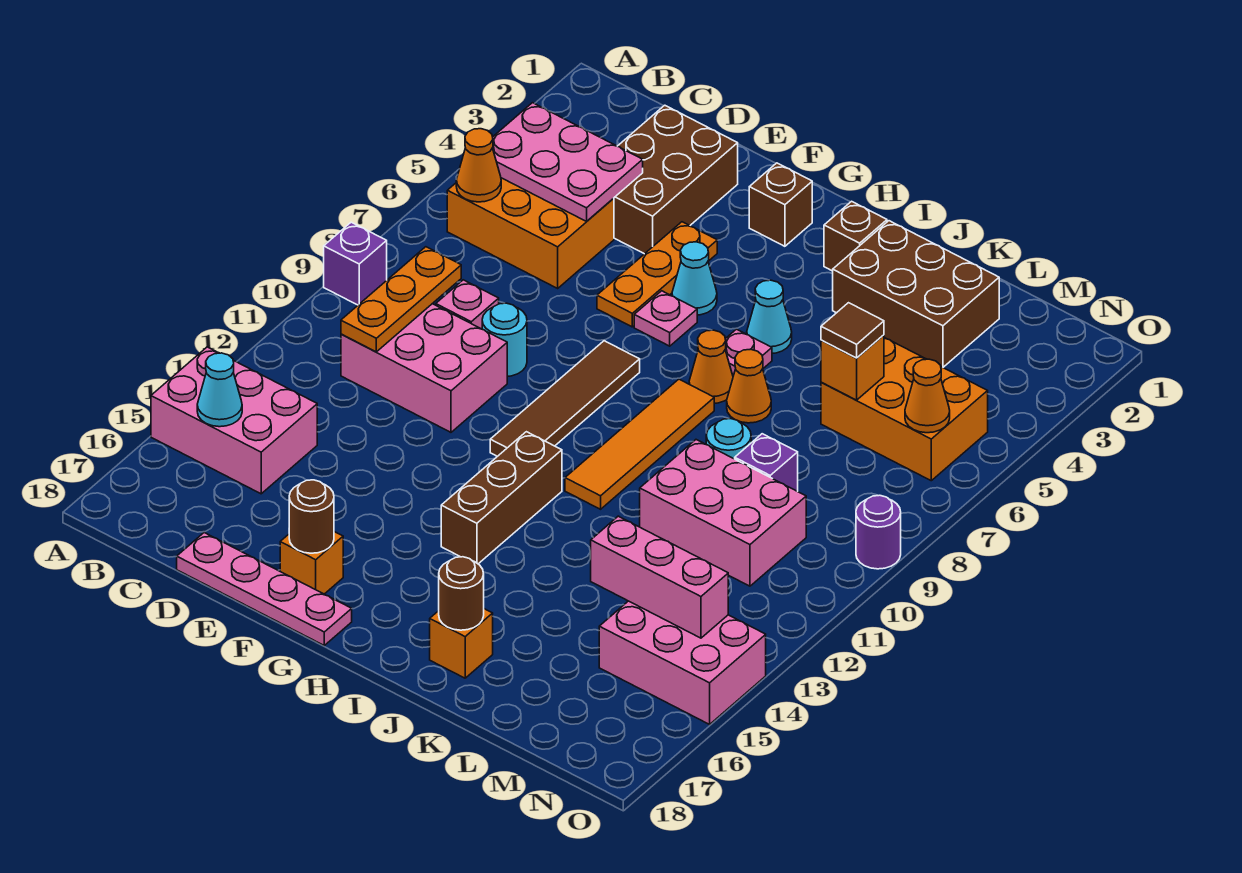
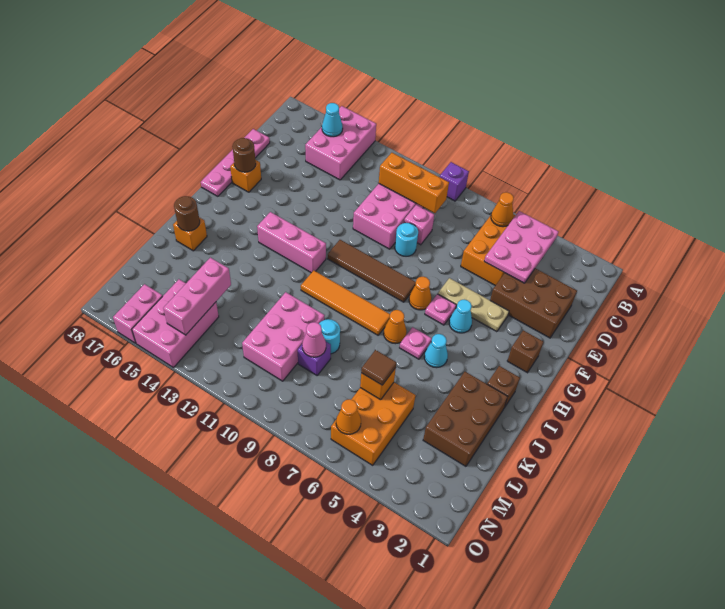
orange plate C9:C11 level 2 -> orange brick C9:C11 level 2
orange plate F4:F6 level 1 -> tan plate F4:F6 level 1
brown brick H12:H14 level 1 -> pink brick H12:H14 level 1
orange cone J7 level 1 -> orange cone G7 level 1
none -> pink cone L9 level 2
none -> pink brick N16:O16 level 1
purple round brick O9 level 1 -> none

